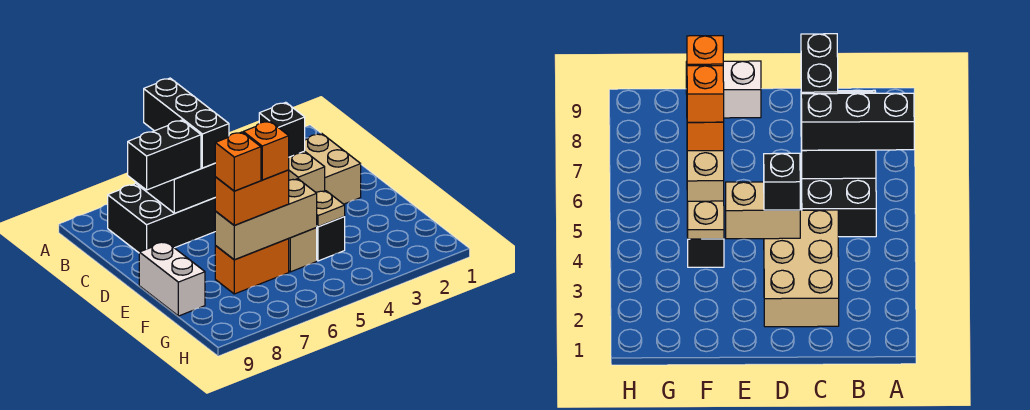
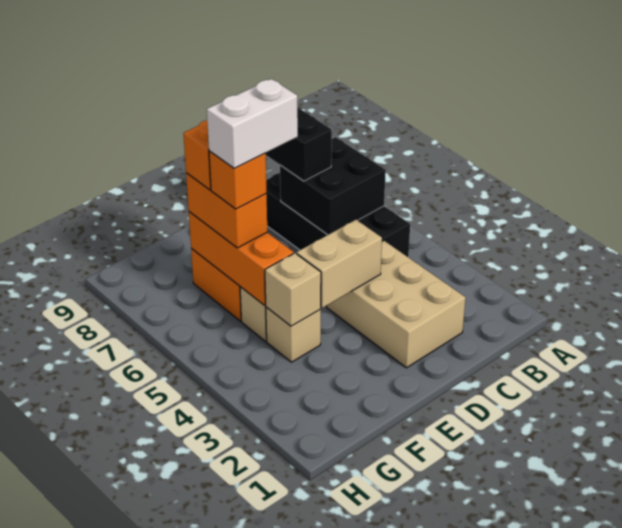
black brick A6:C6 level 3 -> none
black brick D4 level 3 -> none
white brick E9:F9 level 1 -> white brick E6:F6 level 5
black brick F4 level 1 -> tan brick F4 level 1
tan plate F4 level 2 -> tan brick F4 level 2
tan brick F5:F7 level 2 -> orange brick F5:F7 level 2

